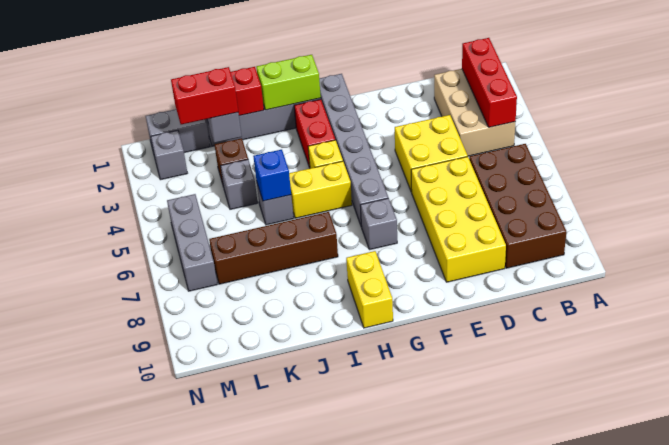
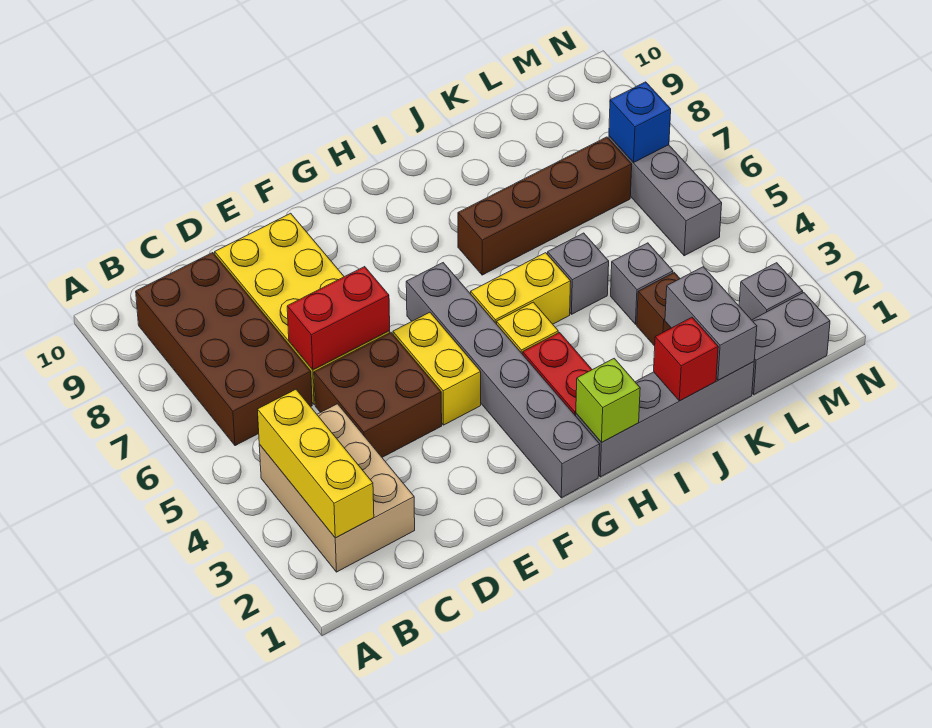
red brick B2:B4 level 2 -> yellow brick B2:B4 level 2
yellow brick D4:E5 level 1 -> brown brick D4:E5 level 1
grey brick G7 level 1 -> none
lime brick H1:I1 level 2 -> lime brick H1 level 2
yellow brick H9:H10 level 1 -> yellow brick F4:F5 level 1
blue brick J5 level 2 -> blue brick M7 level 2
red brick K2:L2 level 3 -> red brick D6:E6 level 2

